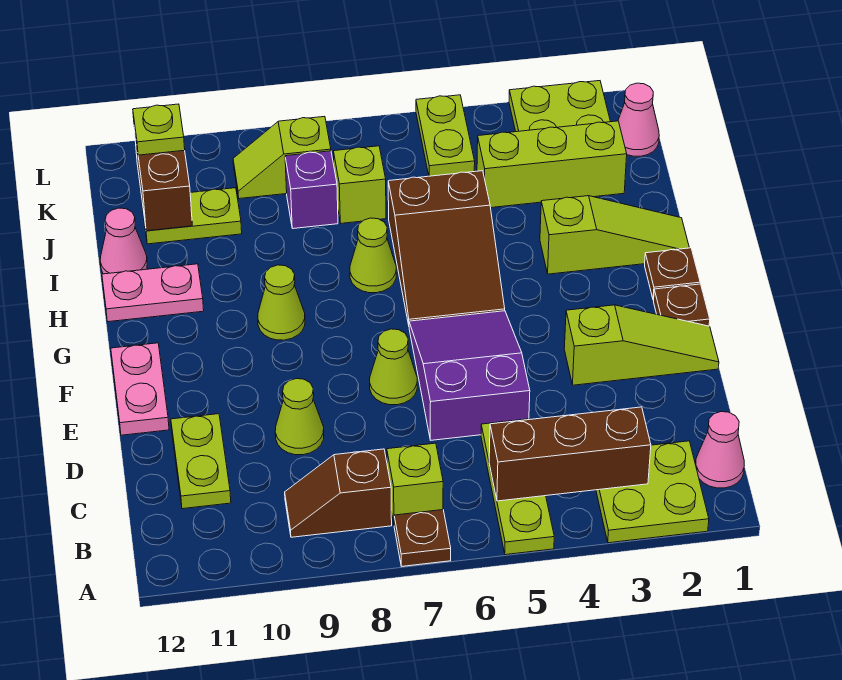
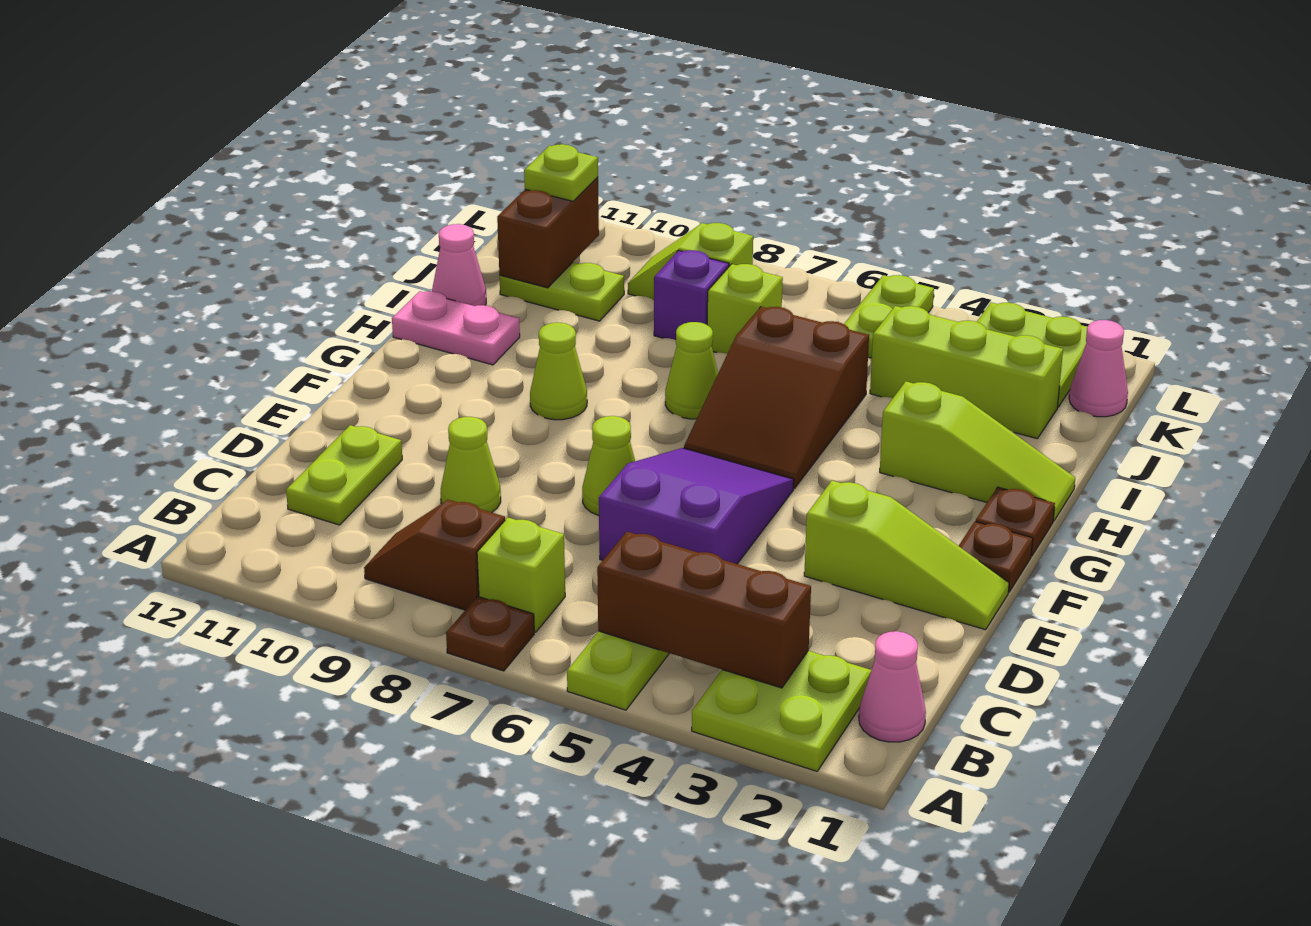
pink plate E12:F12 level 1 -> none

